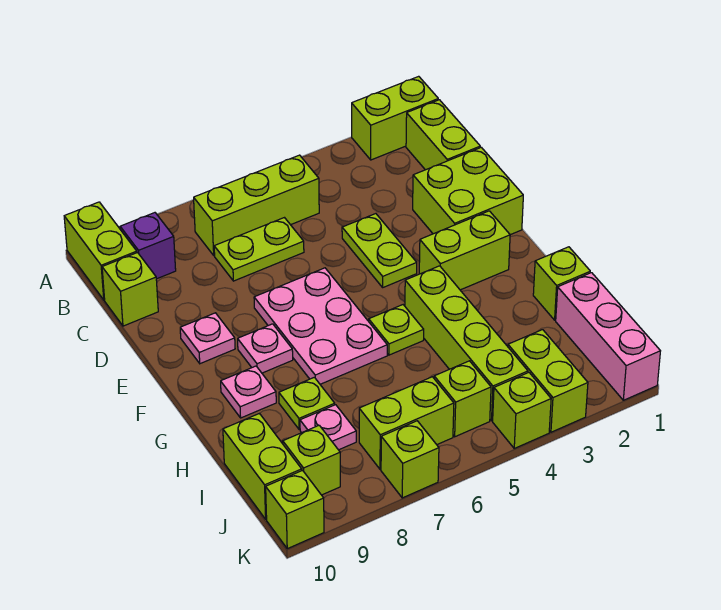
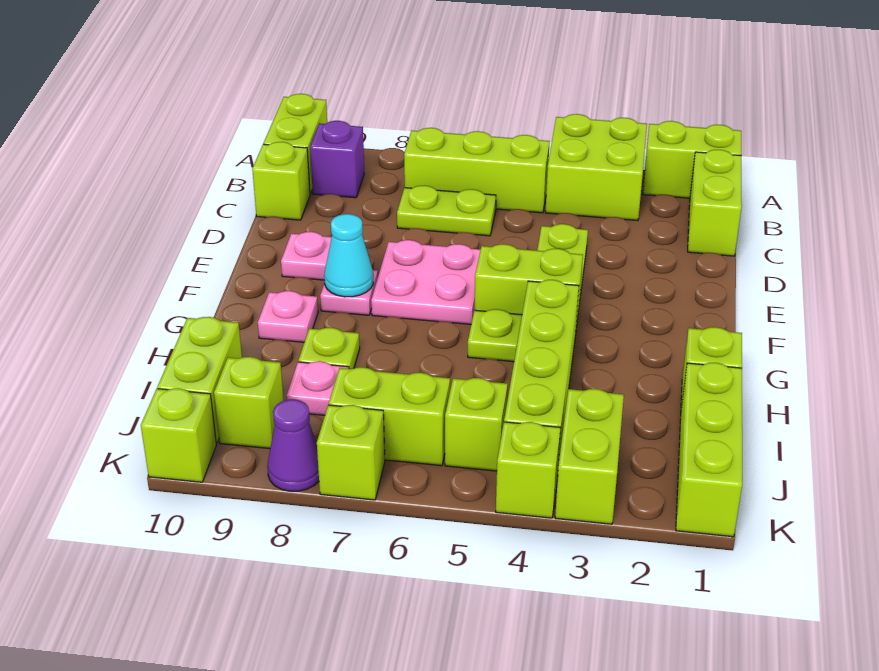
lime brick D1:E2 level 1 -> lime brick A3:B4 level 1
pink plate E6:G7 level 1 -> pink plate E6:F7 level 1
lime brick F2:F3 level 1 -> lime brick F4:F5 level 1
none -> cyan cone F8 level 2
pink brick I1:K1 level 1 -> lime brick I1:K1 level 1
none -> purple cone K8 level 1

